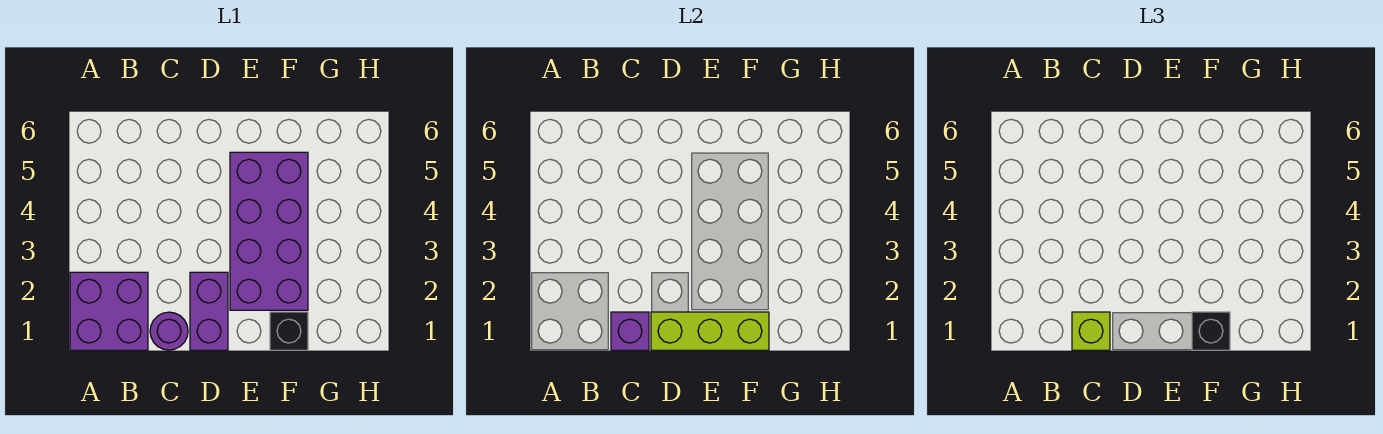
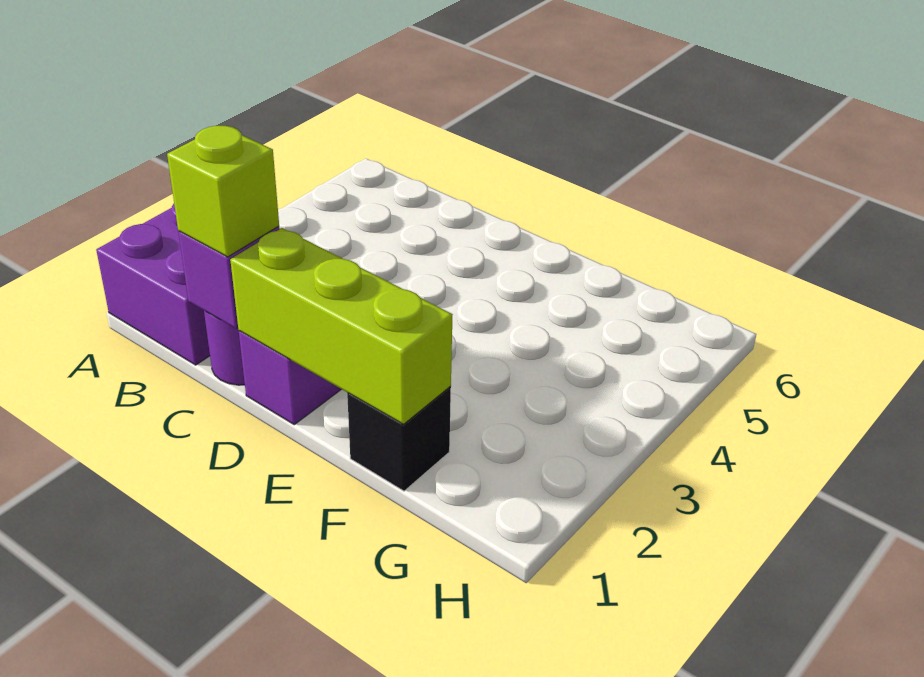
purple brick E2:F5 level 1 -> none
black brick F1 level 3 -> none

